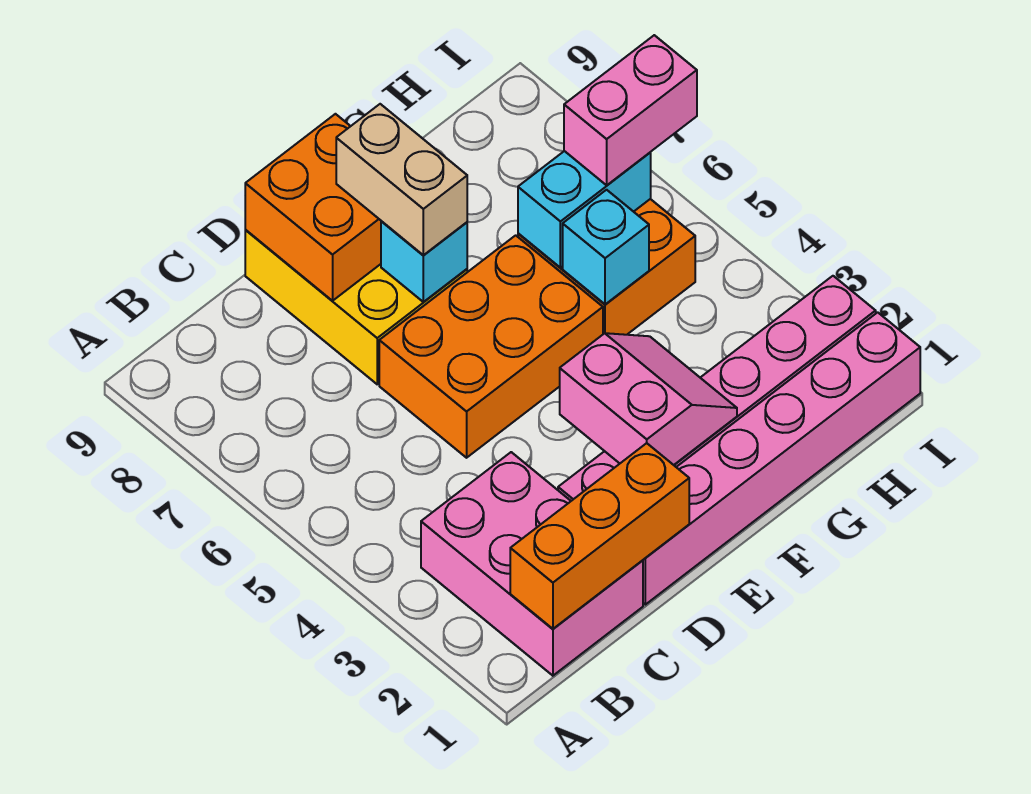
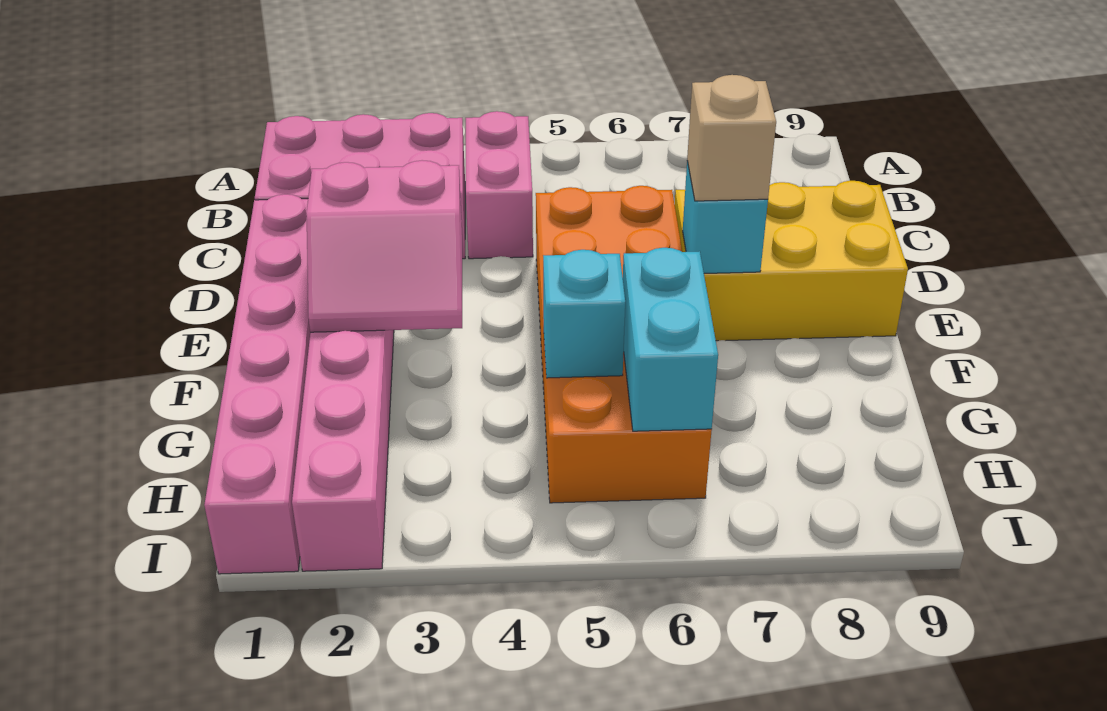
orange brick B1:D1 level 2 -> none
orange brick D8:E9 level 2 -> none
tan brick E7:E8 level 3 -> tan brick E7 level 3
pink brick H6:I6 level 3 -> pink brick B4:C4 level 1

